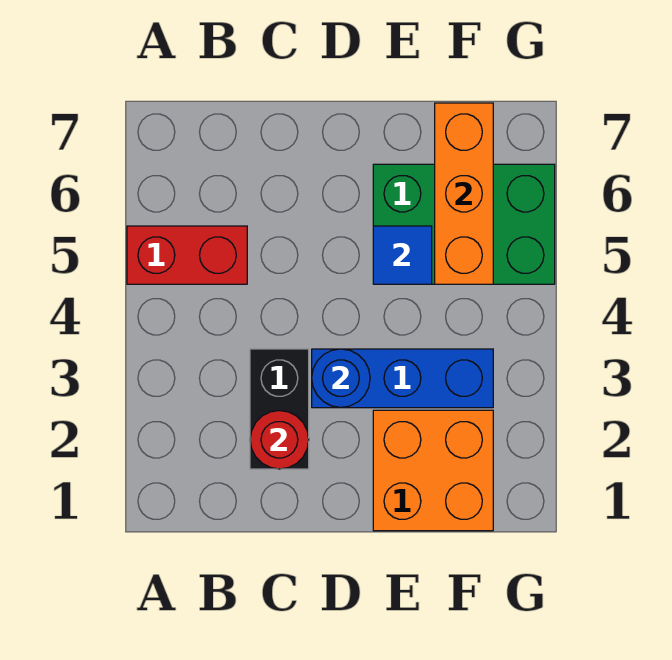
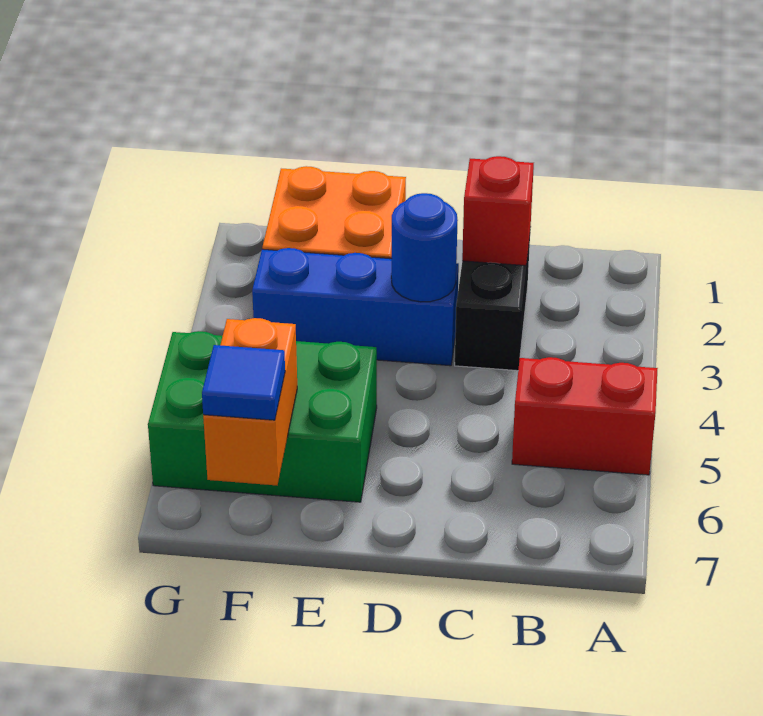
red round brick C2 level 2 -> red brick C2 level 2
blue tile E5 level 2 -> blue tile F7 level 3
orange brick F5:F7 level 2 -> orange brick F6:F7 level 2

